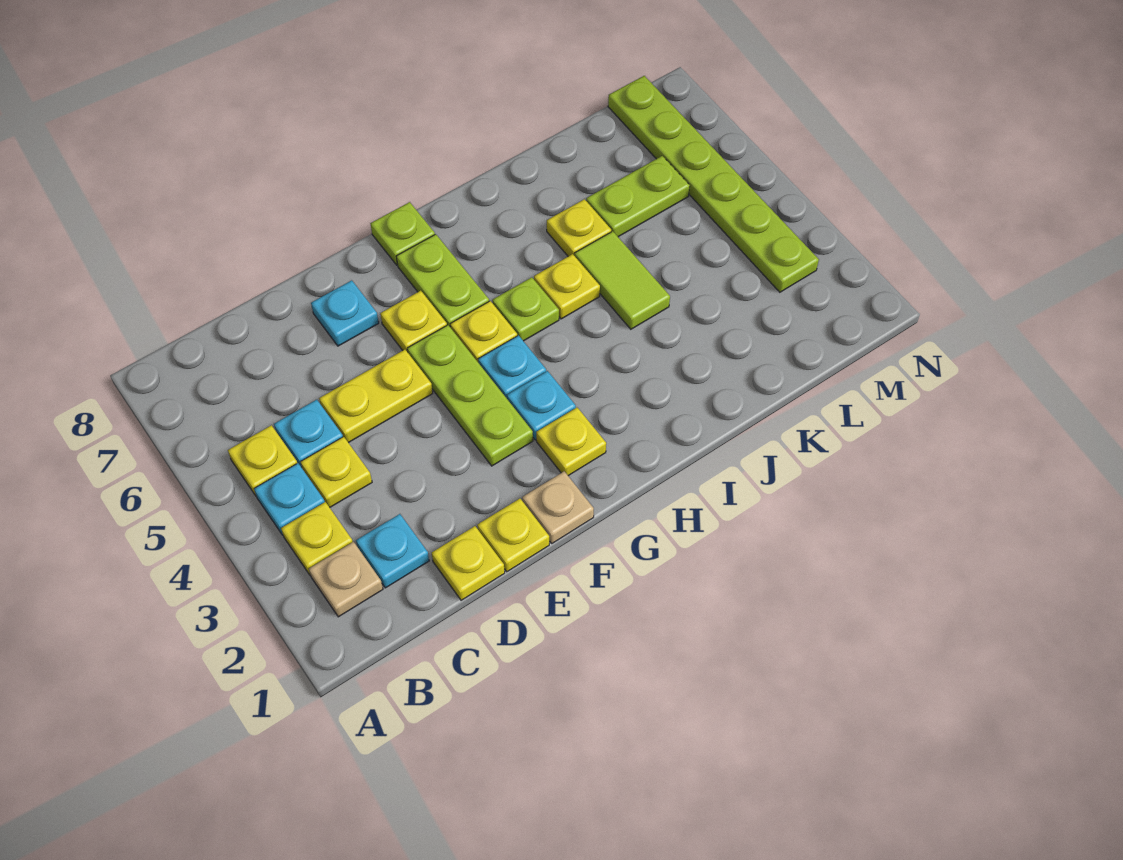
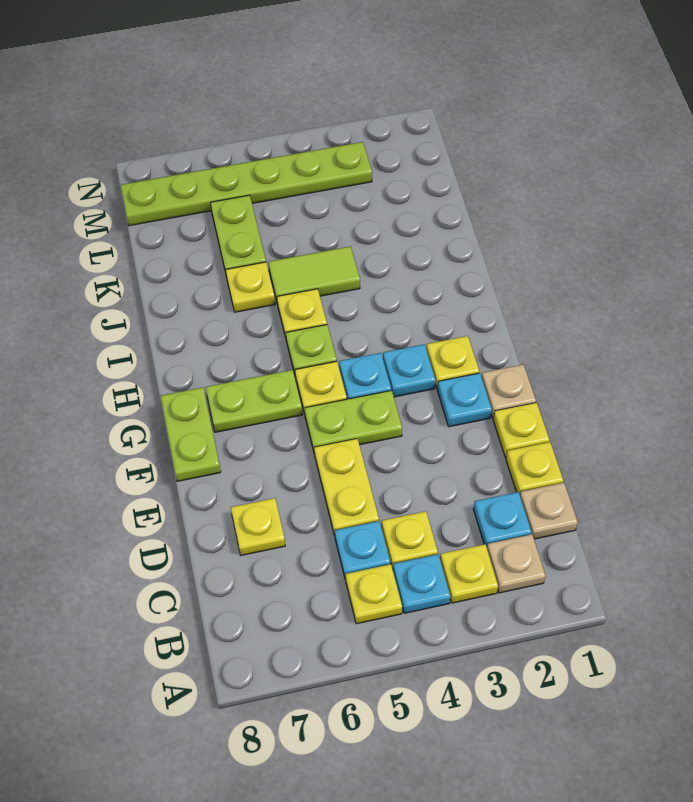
none -> tan plate C1 level 1
cyan plate E7 level 1 -> cyan plate F2 level 1
lime plate F3:F5 level 1 -> lime plate F4:F5 level 1
yellow plate F6 level 1 -> yellow plate D7 level 1
lime plate G8 level 1 -> lime plate F8:G8 level 1

